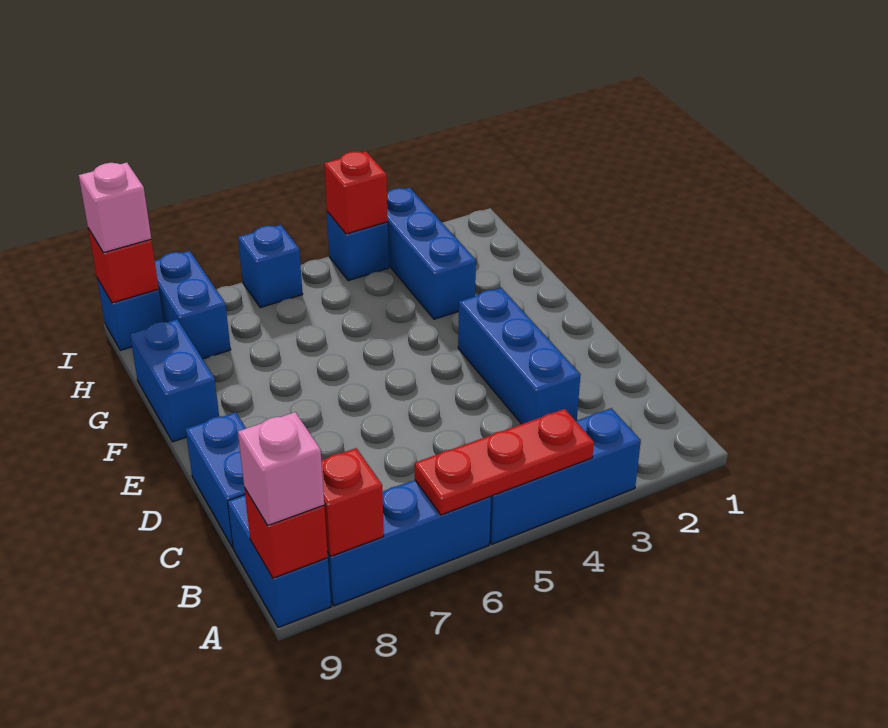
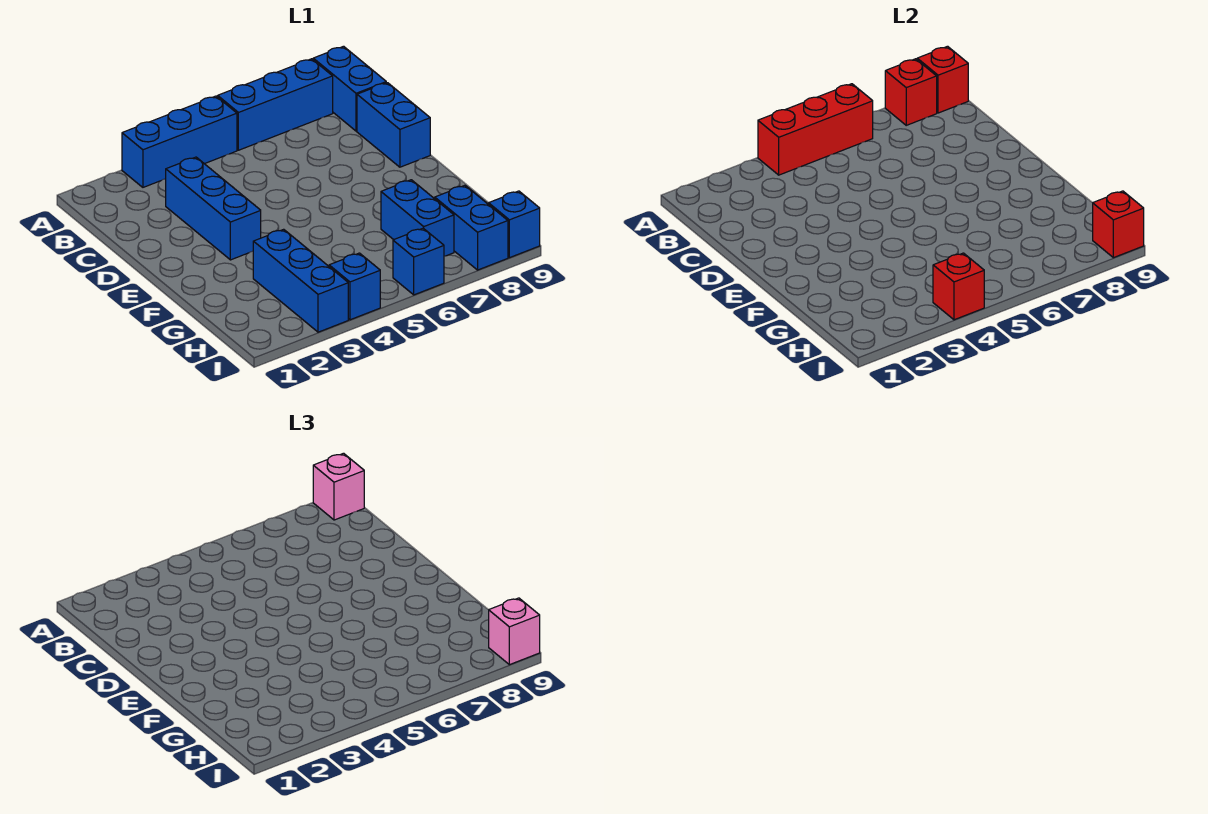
red plate A4:A6 level 2 -> red brick A4:A6 level 2
blue brick F9:G9 level 1 -> blue brick G7:H7 level 1

